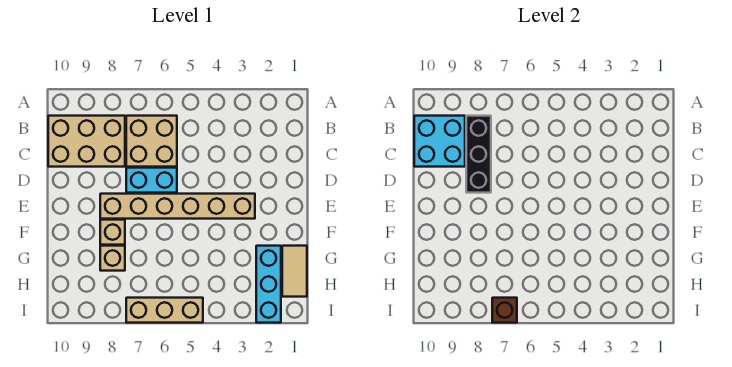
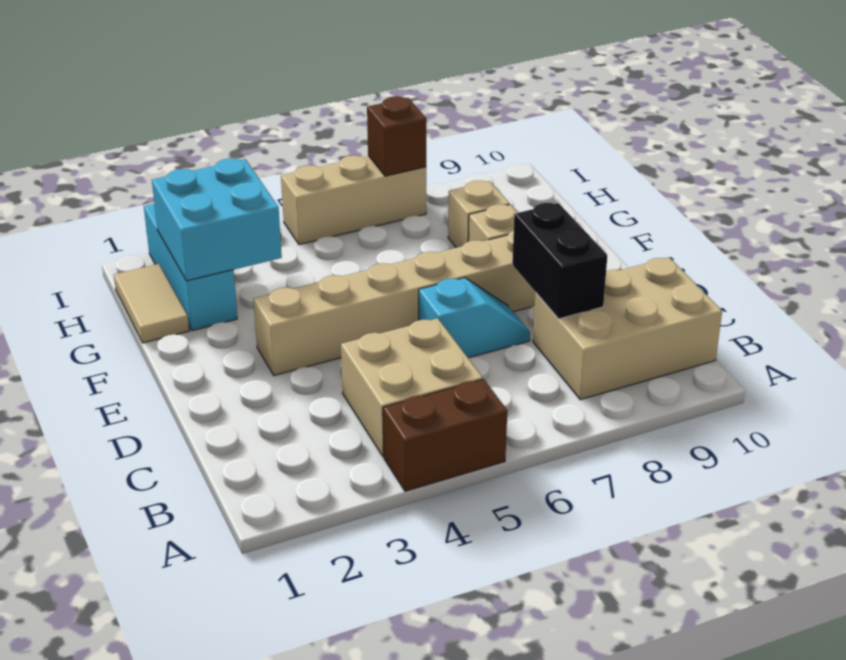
none -> brown brick A4:A5 level 1
tan brick B6:C7 level 1 -> tan brick B4:C5 level 1
black brick B8:D8 level 2 -> black brick C8:D8 level 2
cyan brick B9:C10 level 2 -> cyan brick G2:H3 level 2
cyan brick D6:D7 level 1 -> cyan slope D6:D7 level 1 top 6

